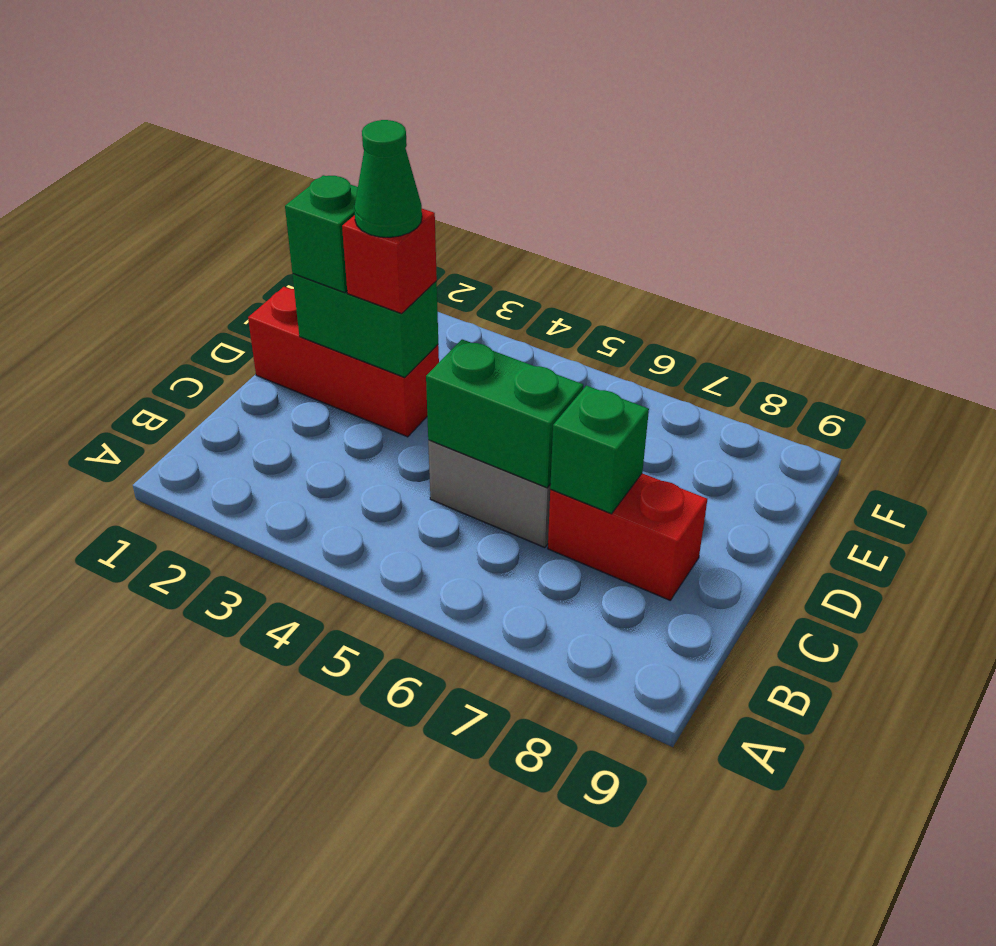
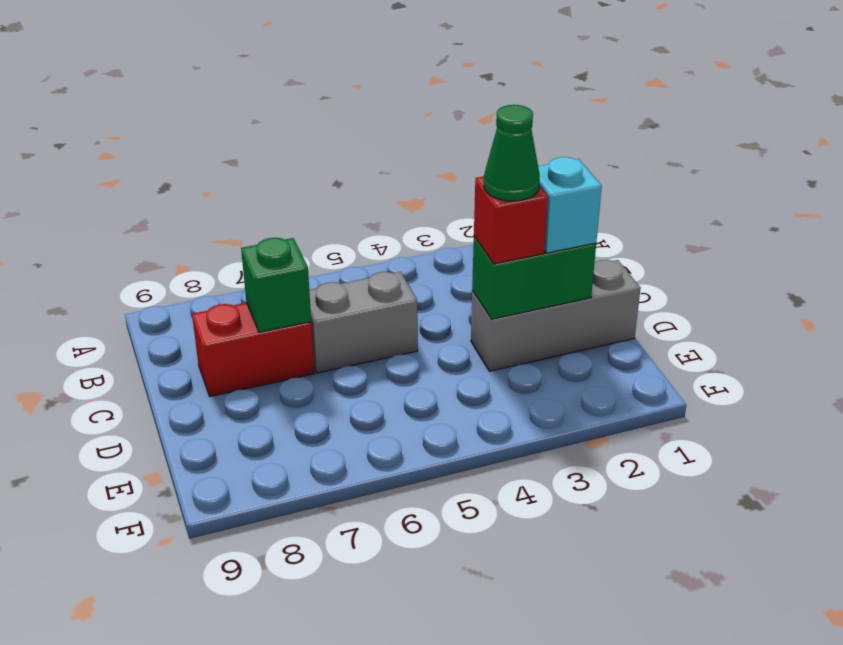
green brick C5:C6 level 2 -> none
red brick D1:D3 level 1 -> grey brick D1:D3 level 1
green brick D2 level 3 -> cyan brick D2 level 3

